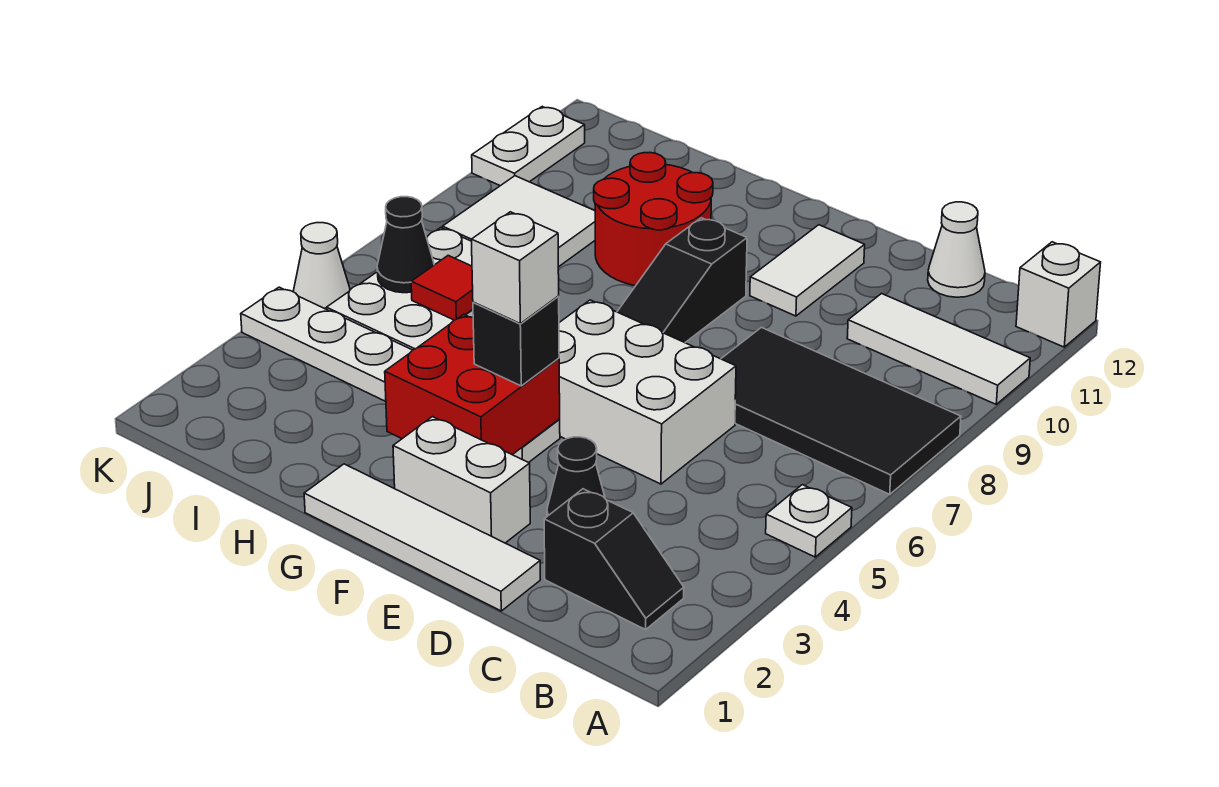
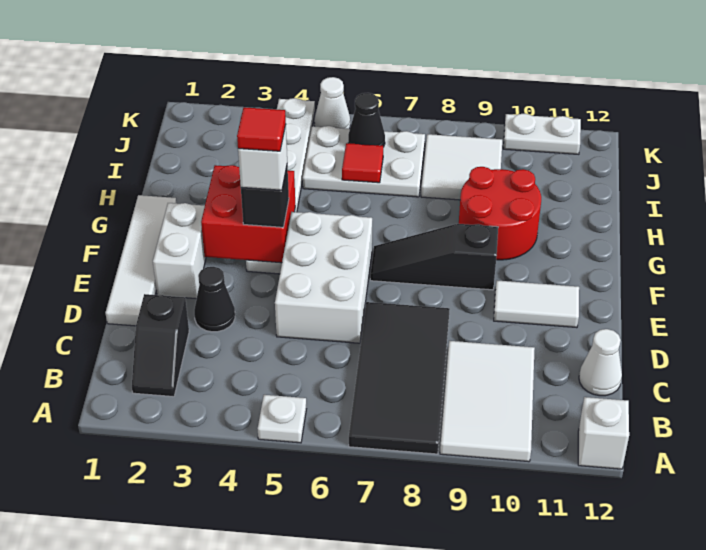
white tile A10:C10 level 1 -> white tile A9:C10 level 1
none -> red tile F4 level 5

